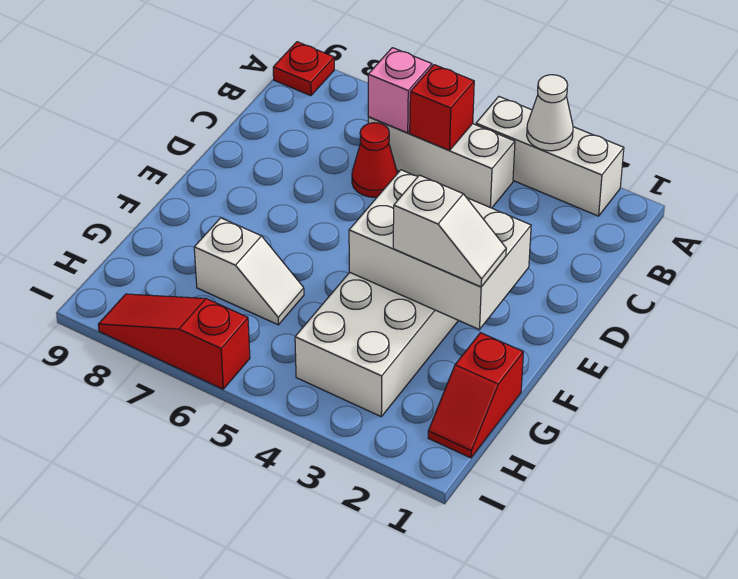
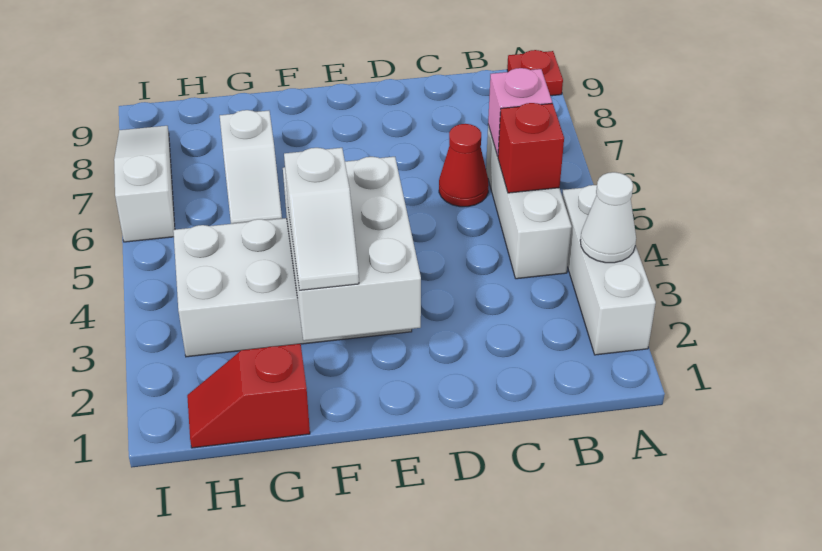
red slope I6:I8 level 1 top 6 -> white slope I6:I8 level 1 top 6

